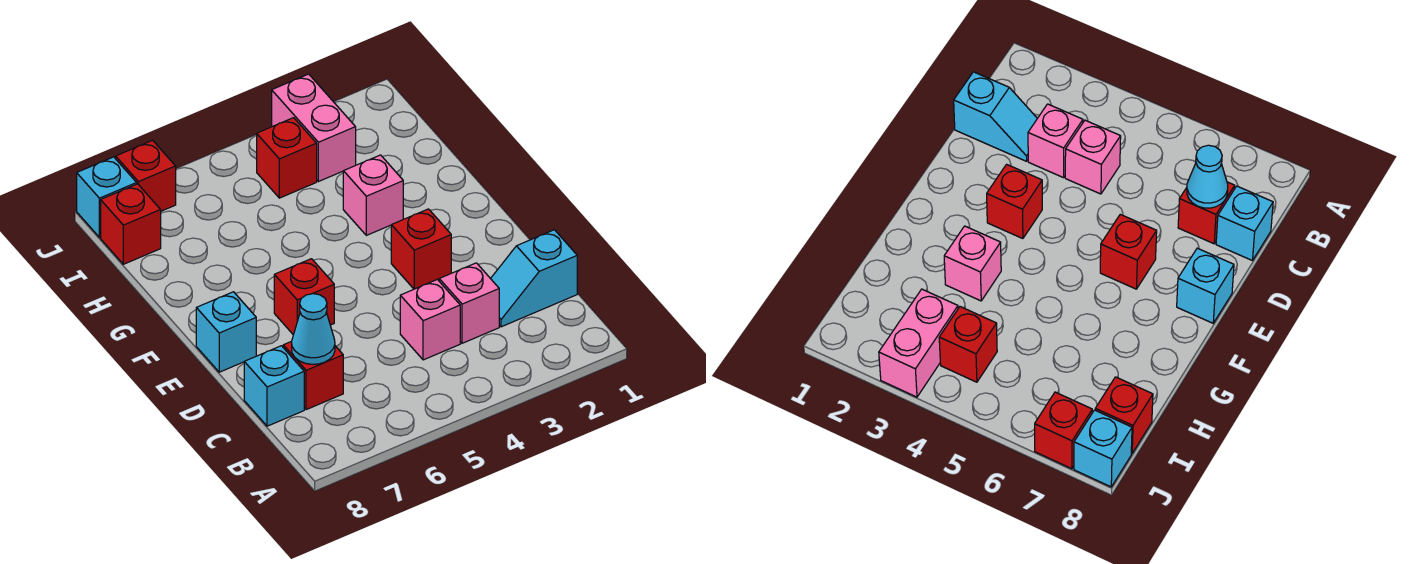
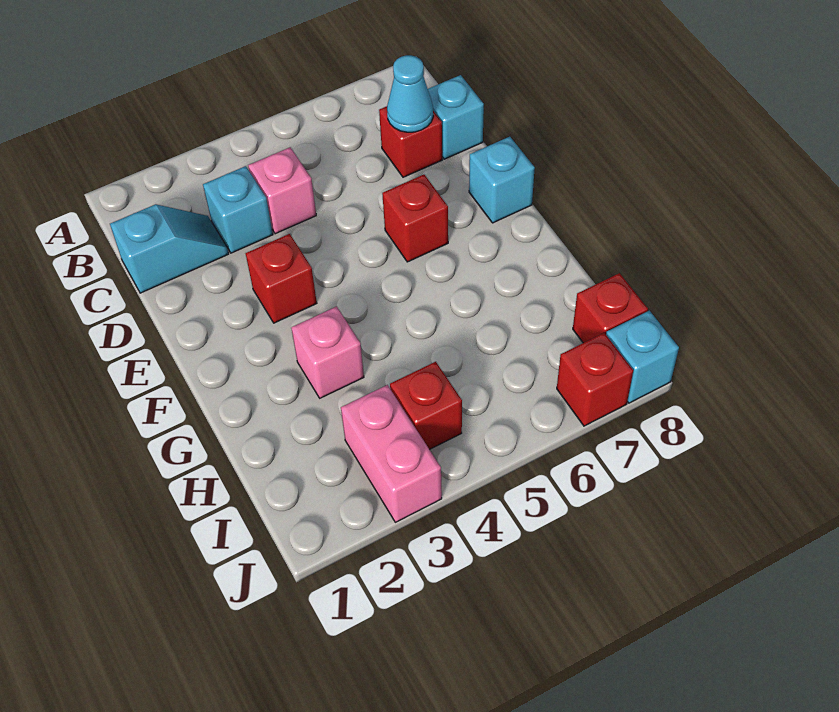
pink brick C3 level 1 -> cyan brick C3 level 1

